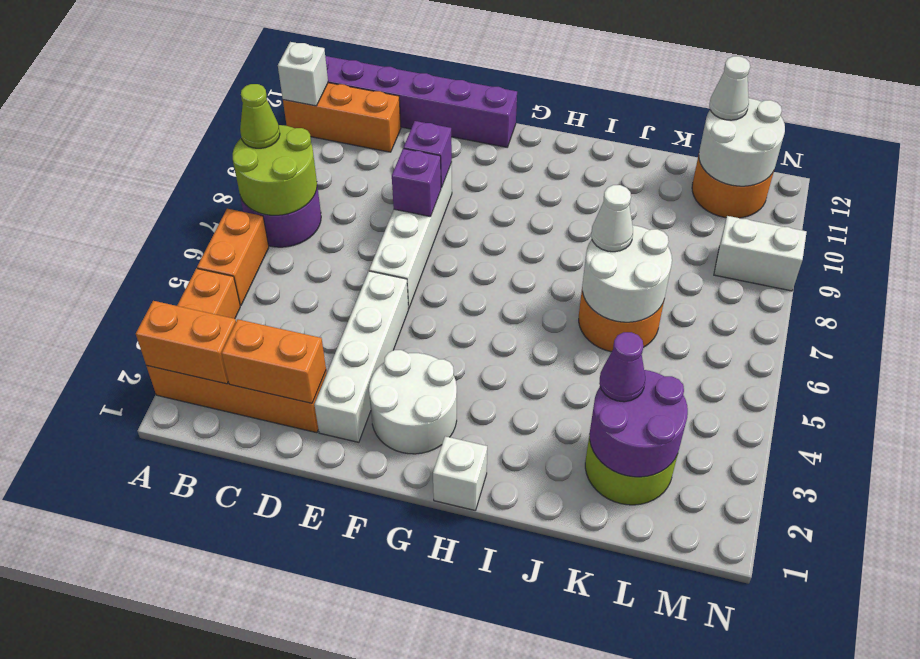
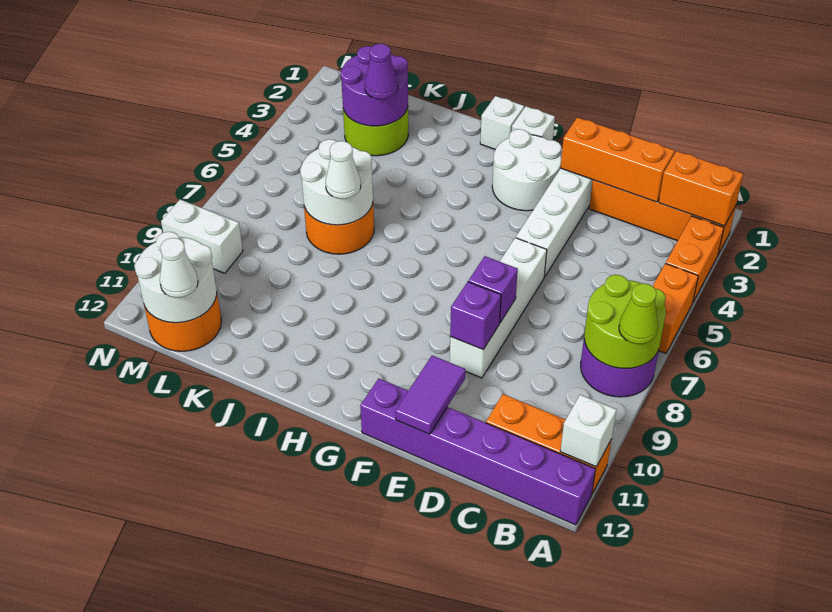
orange brick C2:D2 level 2 -> orange brick C2:E2 level 2
none -> purple tile E11:E12 level 2
none -> white brick G1 level 1

